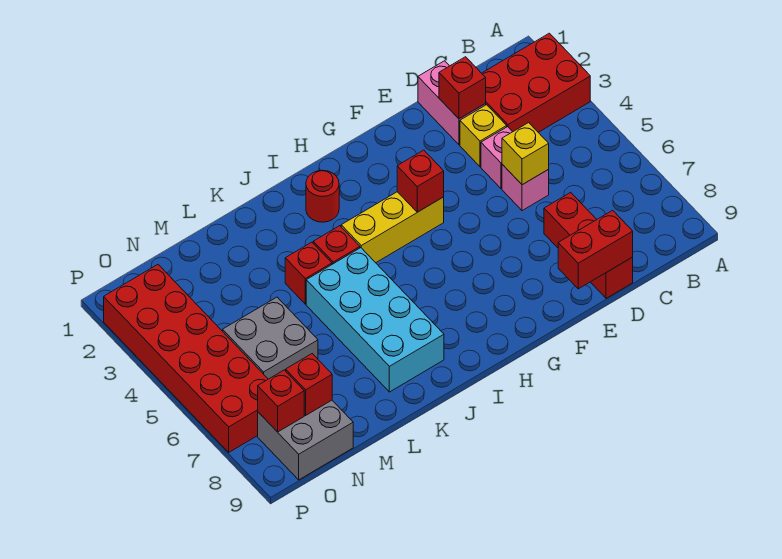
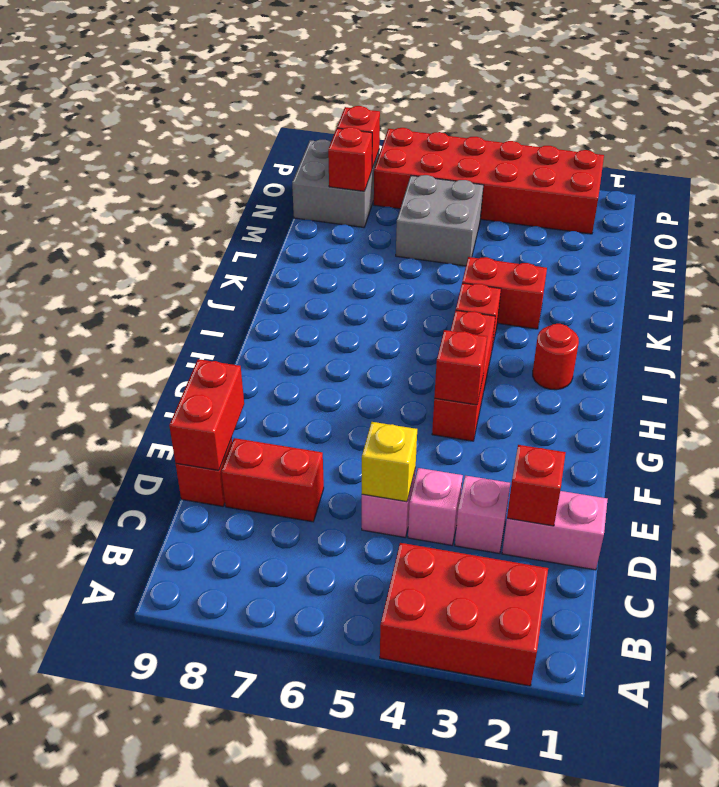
red brick A2:C3 level 1 -> red brick A2:B4 level 1
yellow brick D3 level 1 -> pink brick D3 level 1
yellow brick G4:I4 level 1 -> red brick G4:I4 level 1
cyan brick J5:K8 level 1 -> none
red brick K4 level 1 -> red brick K3:K4 level 1

